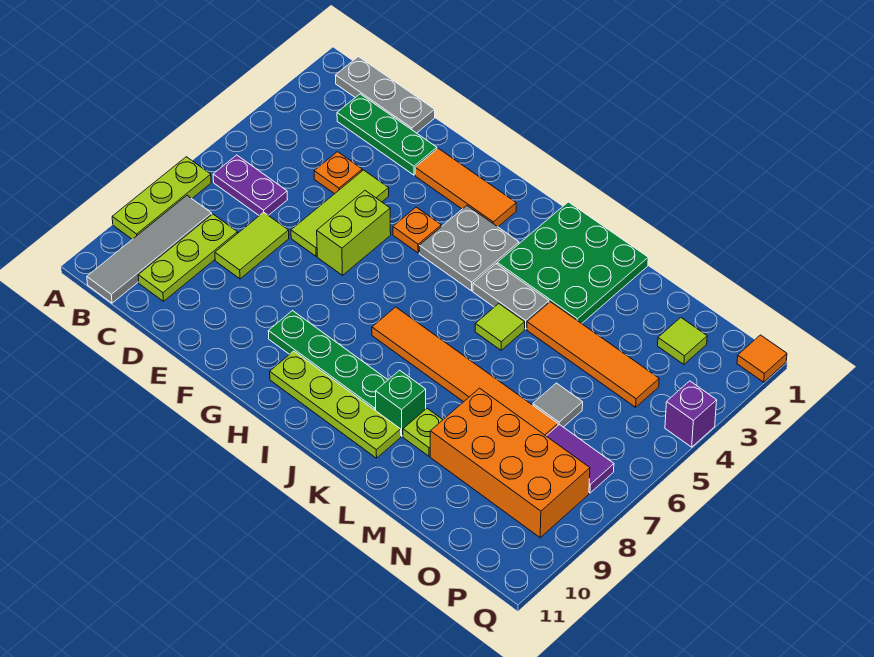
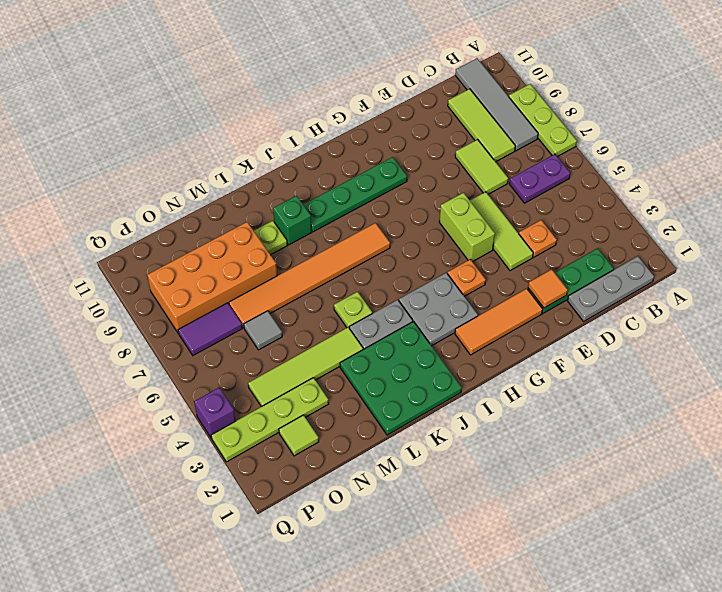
lime plate C8:C10 level 1 -> lime tile C8:C10 level 1
lime plate H10:K10 level 1 -> lime plate N3:Q3 level 1
lime tile K5 level 1 -> lime plate K5 level 1
orange tile L4:O4 level 1 -> lime tile L4:O4 level 1
orange tile Q1 level 1 -> orange tile E2 level 2

